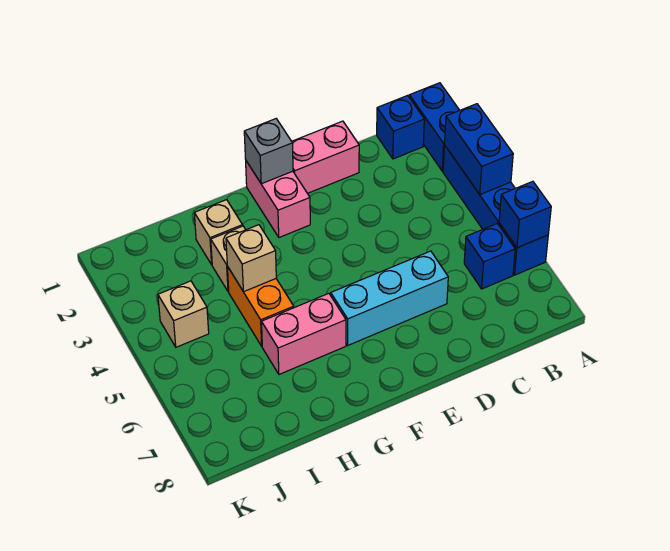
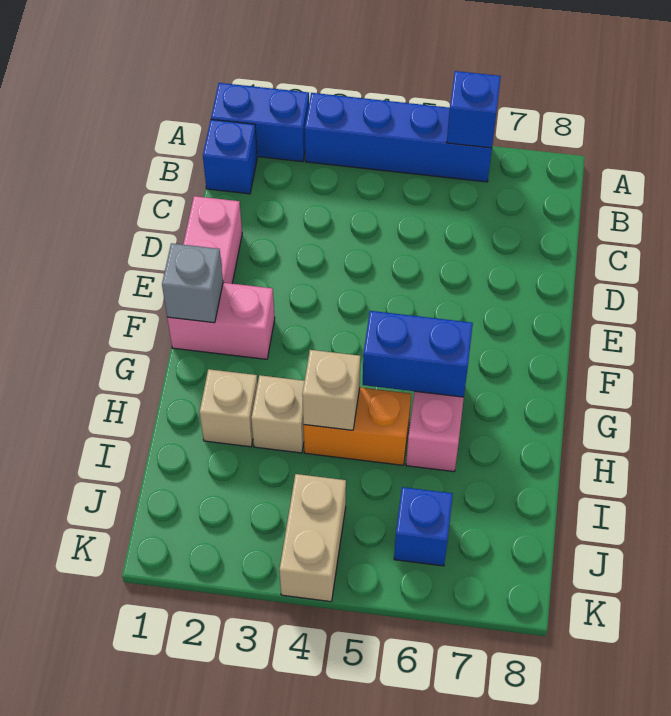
blue brick A3:A4 level 2 -> blue brick G5:G6 level 2
blue brick B6 level 1 -> blue brick J6 level 1
cyan brick D6:F6 level 1 -> none
tan brick J4 level 1 -> tan brick J4:K4 level 1

